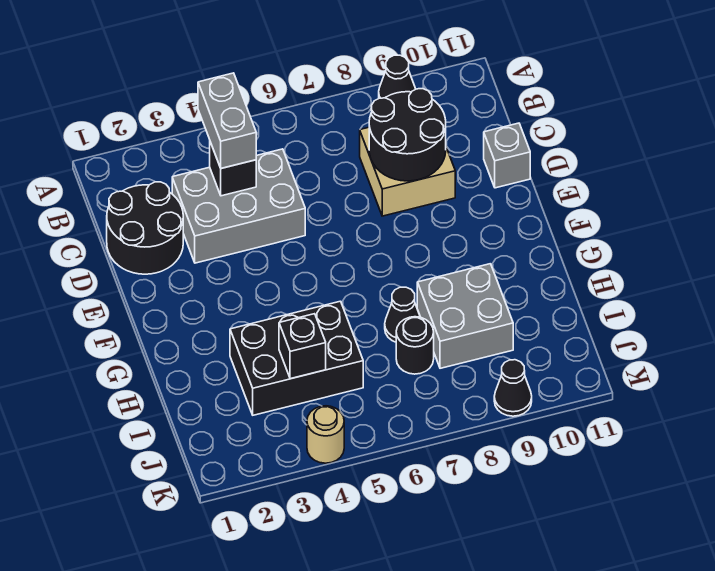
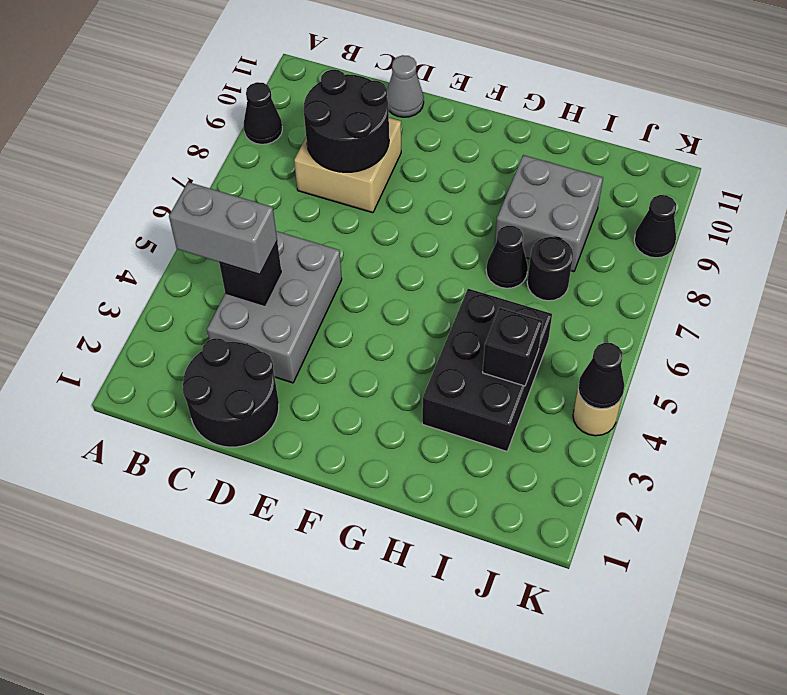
grey brick D11 level 1 -> grey cone D11 level 1
none -> black cone K4 level 2

